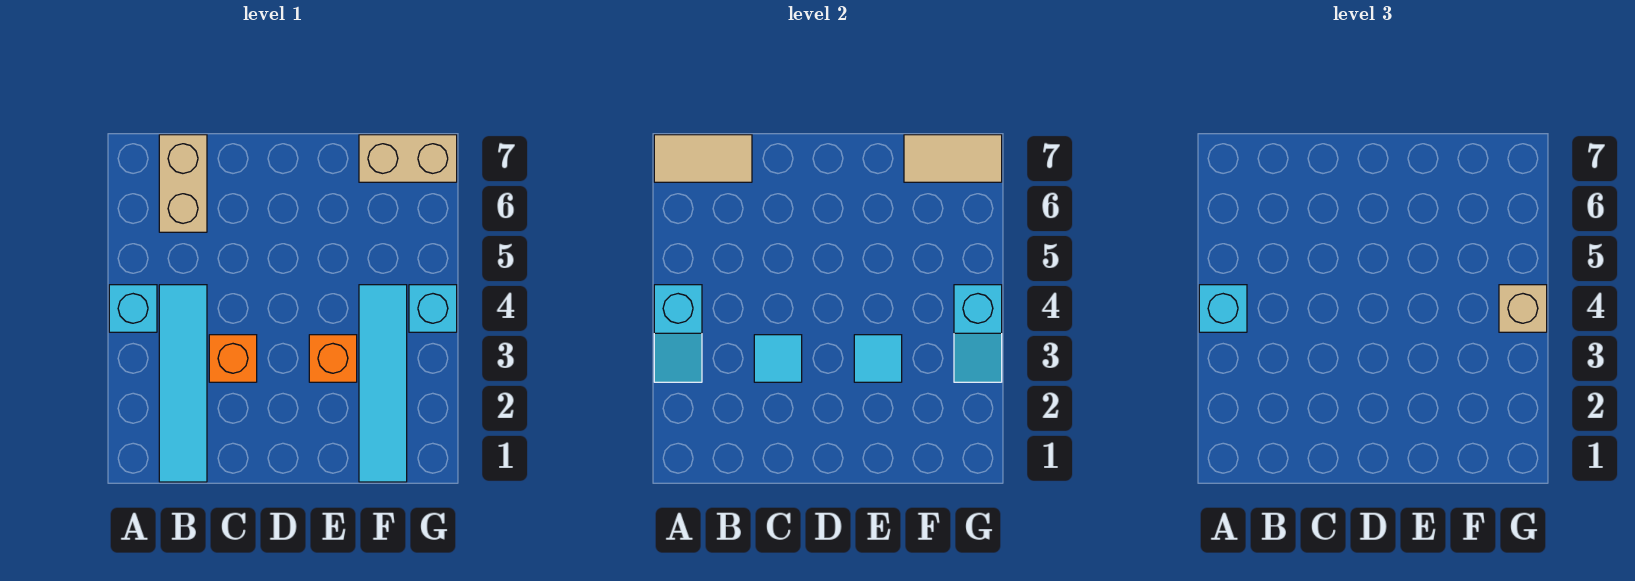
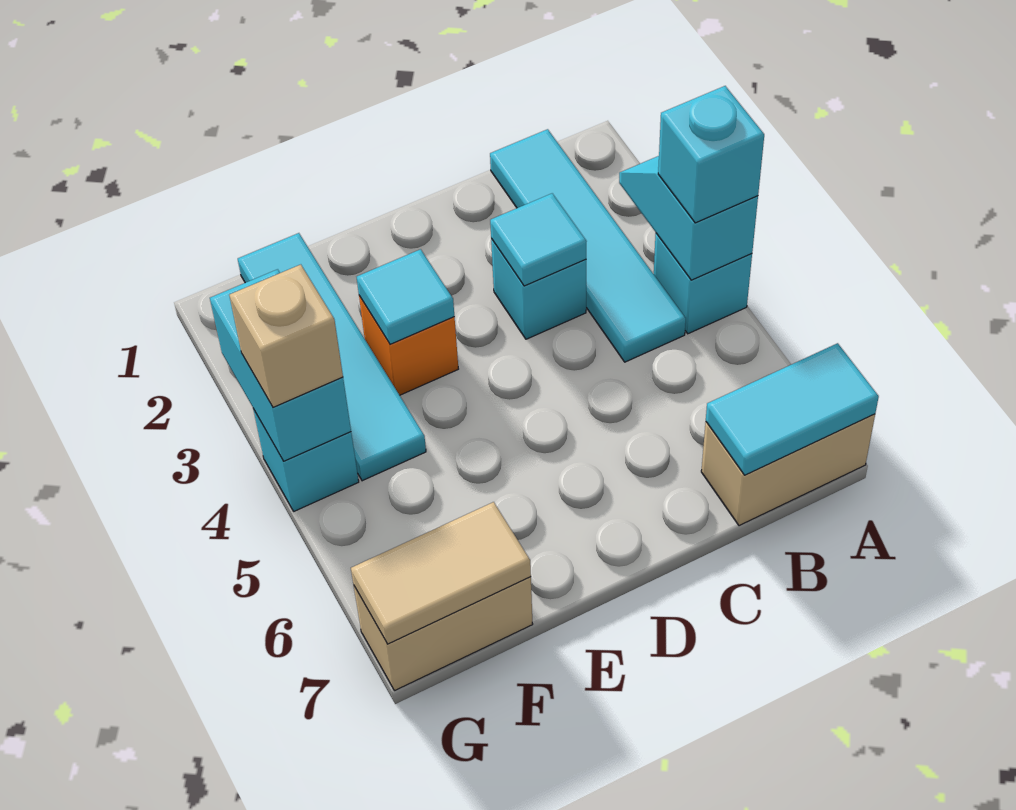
tan tile A7:B7 level 2 -> cyan tile A7:B7 level 2
tan brick B6:B7 level 1 -> tan brick A7:B7 level 1
orange brick C3 level 1 -> cyan brick C3 level 1
cyan slope G3:G4 level 2 top 4 -> cyan brick G3:G4 level 2

